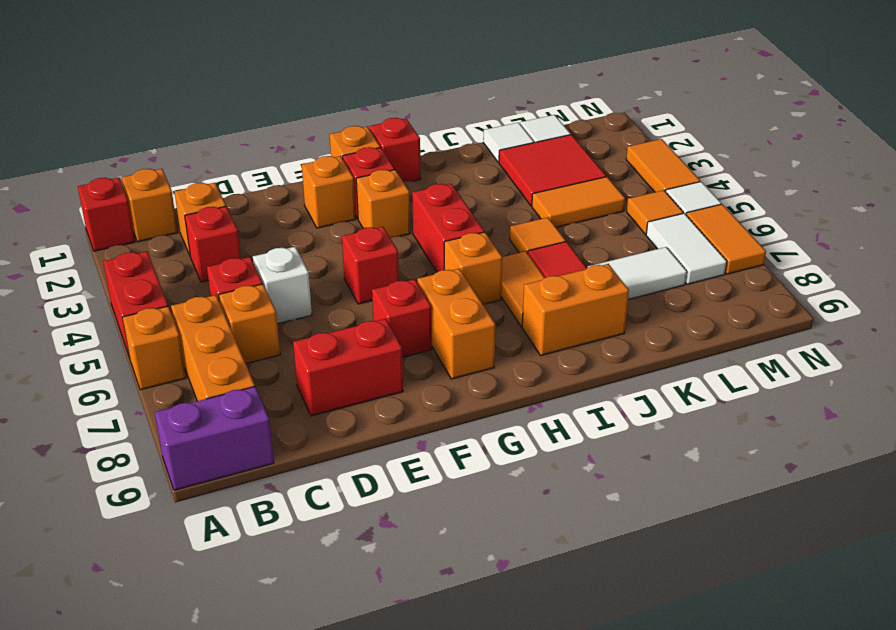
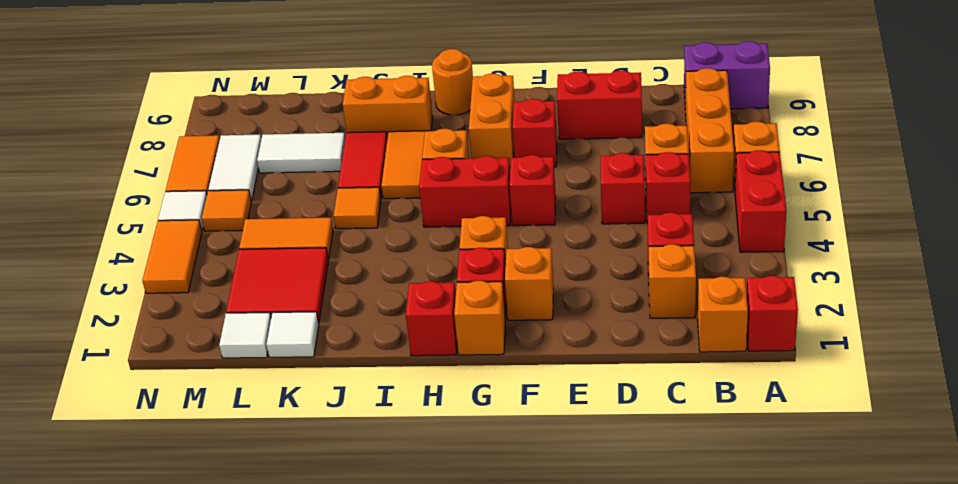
white brick D5 level 1 -> red brick D5 level 1
red brick H4:H5 level 1 -> red brick G5:H5 level 1
none -> orange round brick H9 level 1

